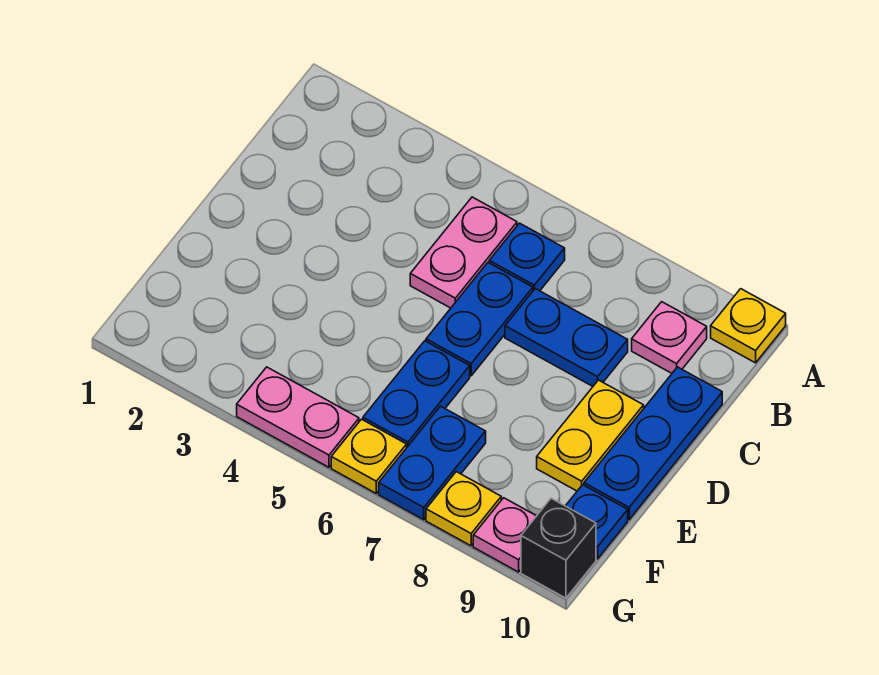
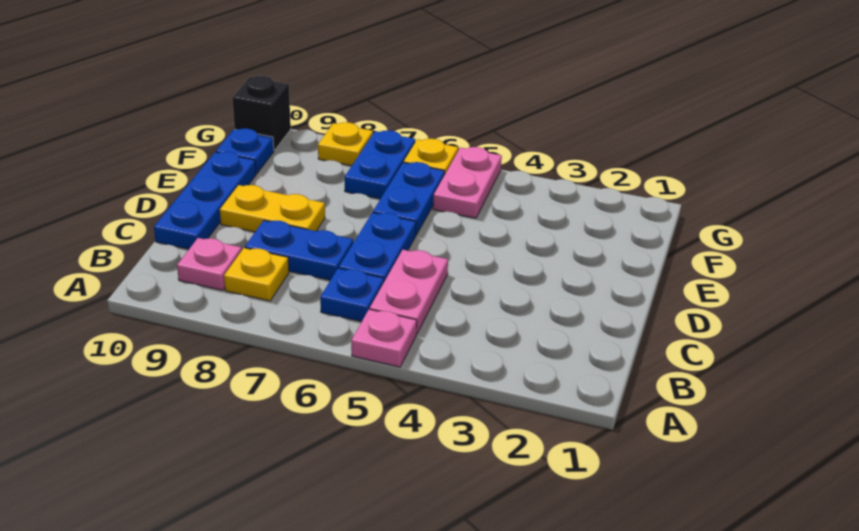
yellow plate A10 level 1 -> yellow plate B8 level 1
yellow plate D9:E9 level 1 -> yellow plate D8:D9 level 1
pink plate G4:G5 level 1 -> pink plate F5:G5 level 1
pink plate G9 level 1 -> pink plate A5 level 1

